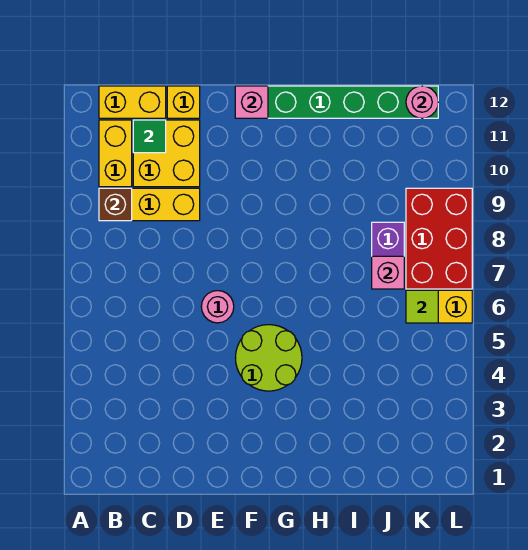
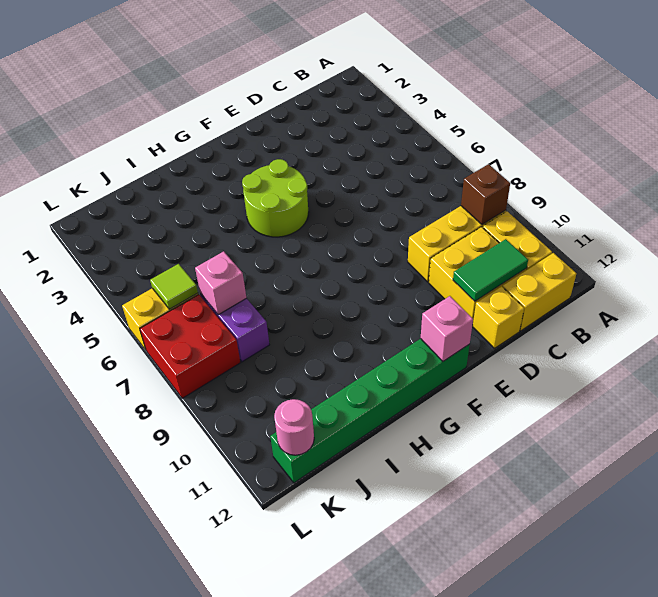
green tile C11 level 2 -> green tile C11:D11 level 2
pink round brick E6 level 1 -> none
red brick K7:L9 level 1 -> red brick K7:L8 level 1

